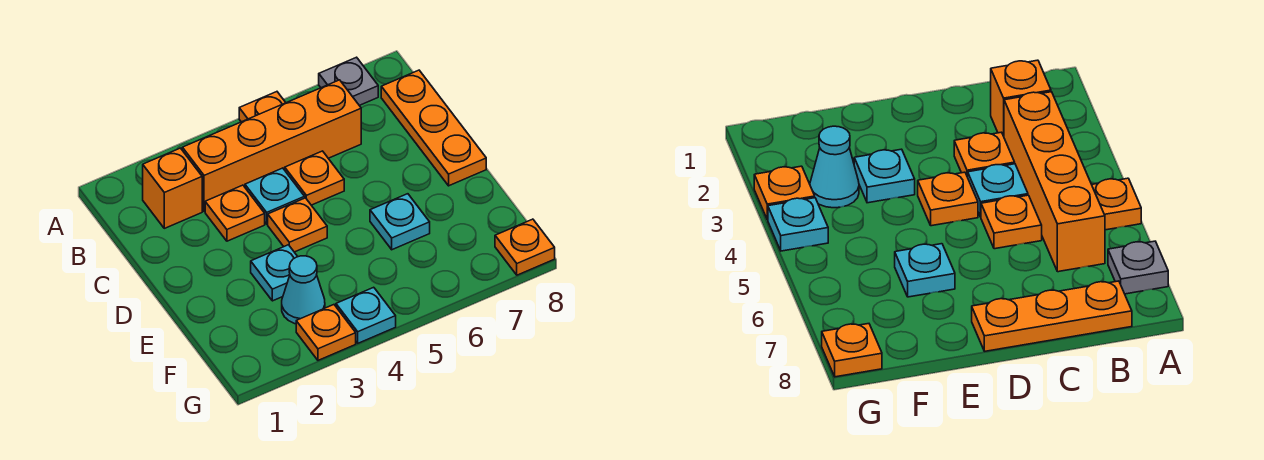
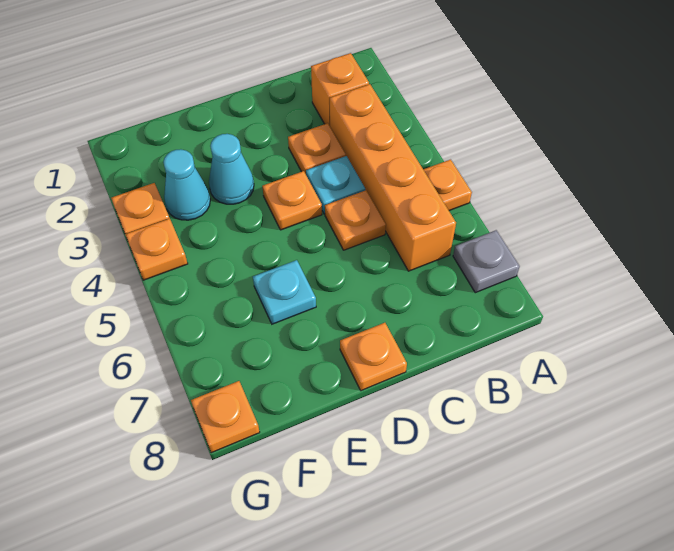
orange plate B8:D8 level 1 -> orange plate D8 level 1
cyan plate E3 level 1 -> cyan cone E3 level 1
cyan plate G4 level 1 -> orange plate G4 level 1

